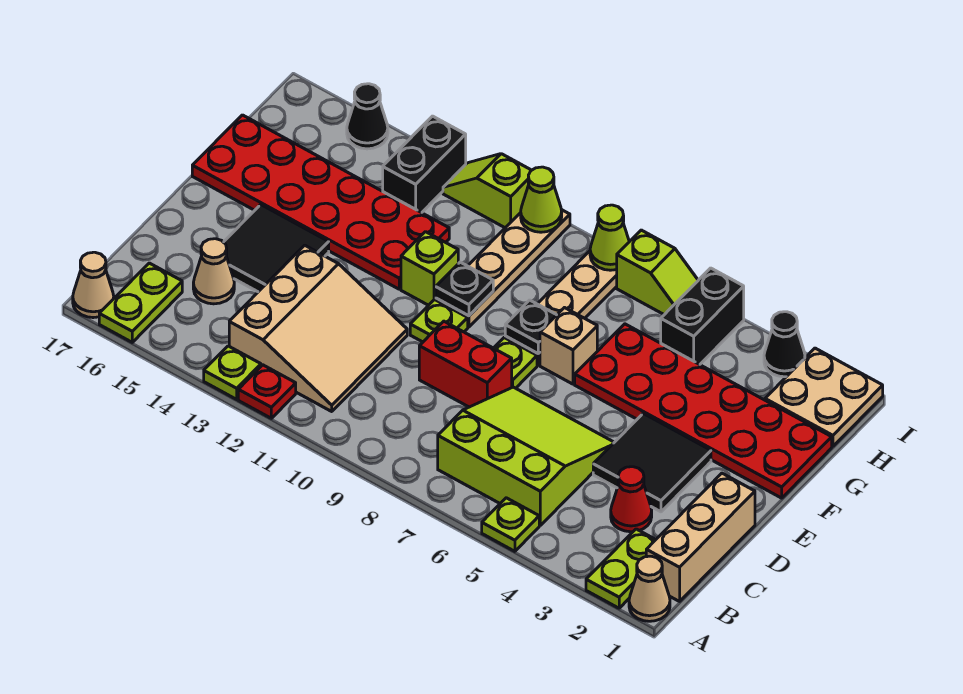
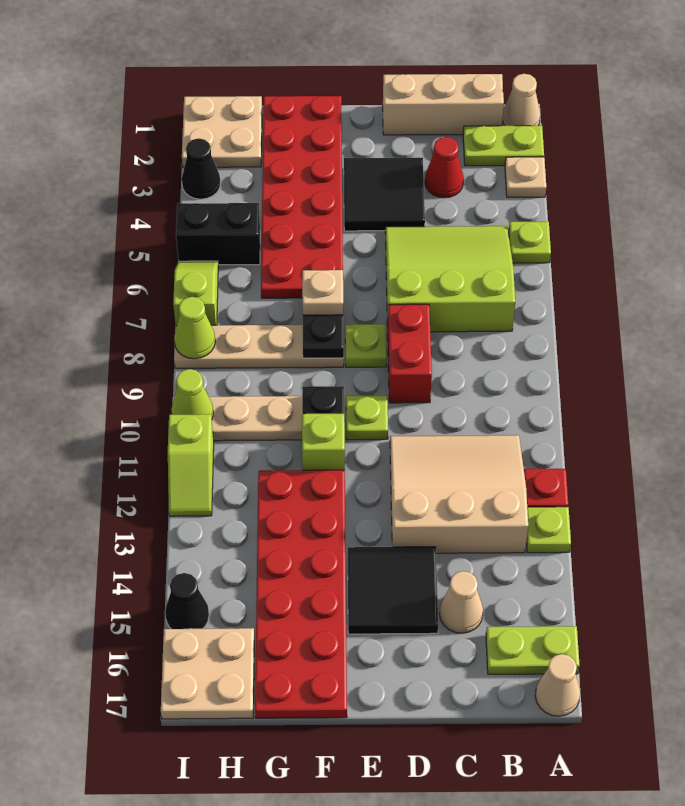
none -> tan plate A3 level 1
lime slope B5:D7 level 1 top B -> lime slope B5:D7 level 1 top 7
black brick H13:I13 level 1 -> none
none -> tan plate H16:I17 level 1

